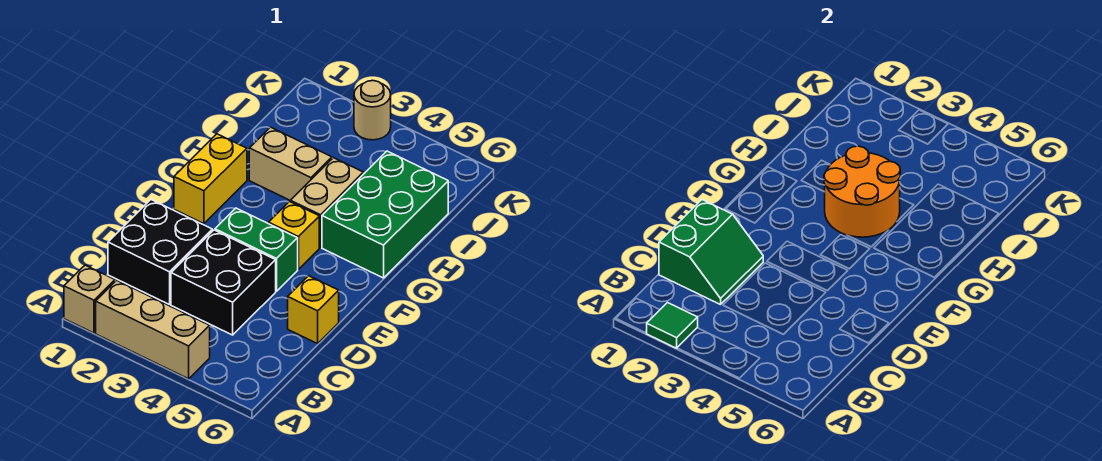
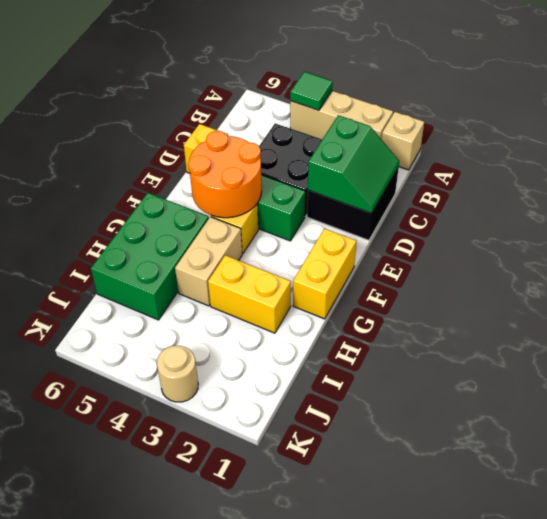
green tile A2 level 2 -> green tile A4 level 2
green slope C1:D2 level 2 top 1 -> green slope C1:D2 level 2 top 2
orange round brick G3:H4 level 2 -> orange round brick E4:F5 level 2
tan brick H2:H3 level 1 -> yellow brick H2:H3 level 1

